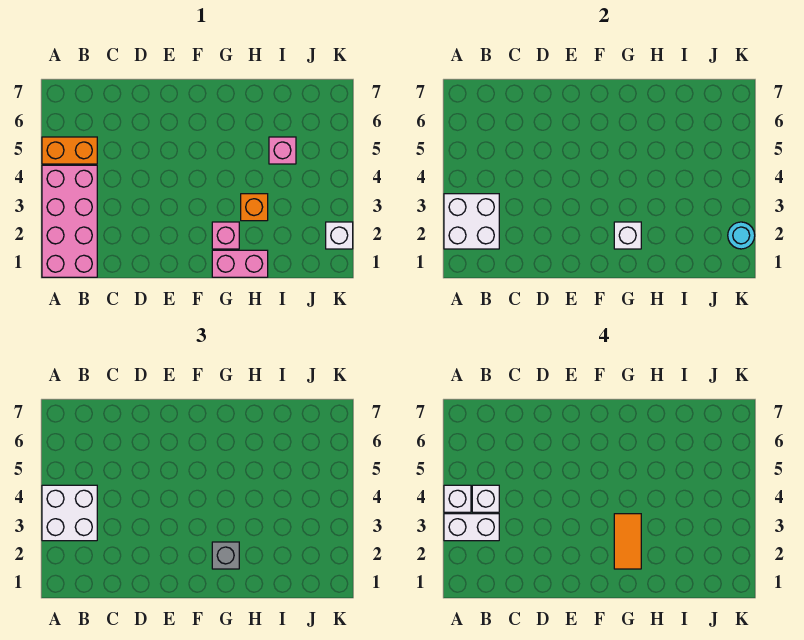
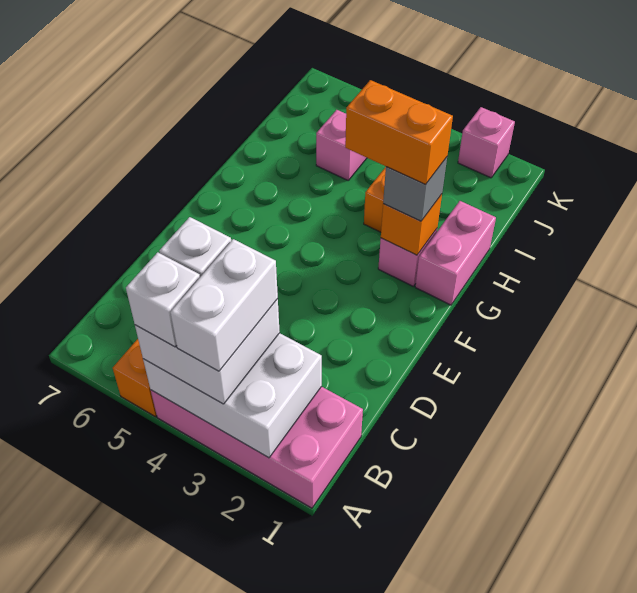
white brick A2:B3 level 2 -> white brick A2:B4 level 2
white brick G2 level 2 -> orange brick G2 level 2
orange tile G2:G3 level 4 -> orange brick G2:G3 level 4
white brick K2 level 1 -> pink brick K2 level 1
cyan round brick K2 level 2 -> none

